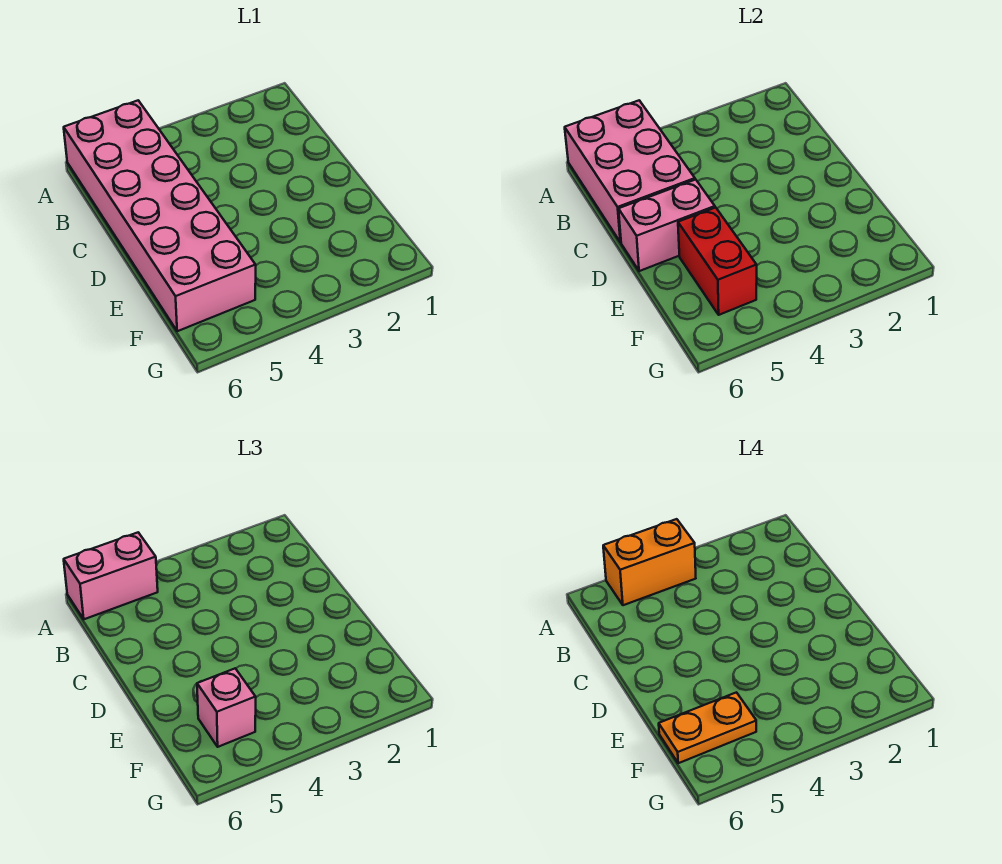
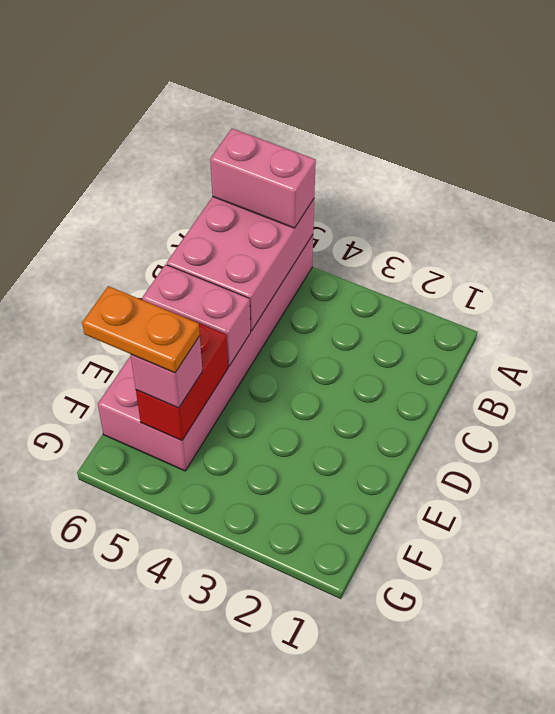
orange brick A4:A5 level 4 -> none

